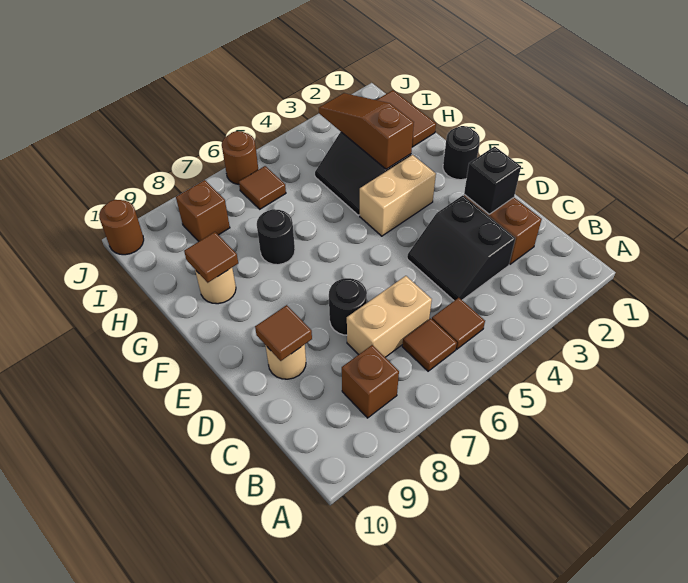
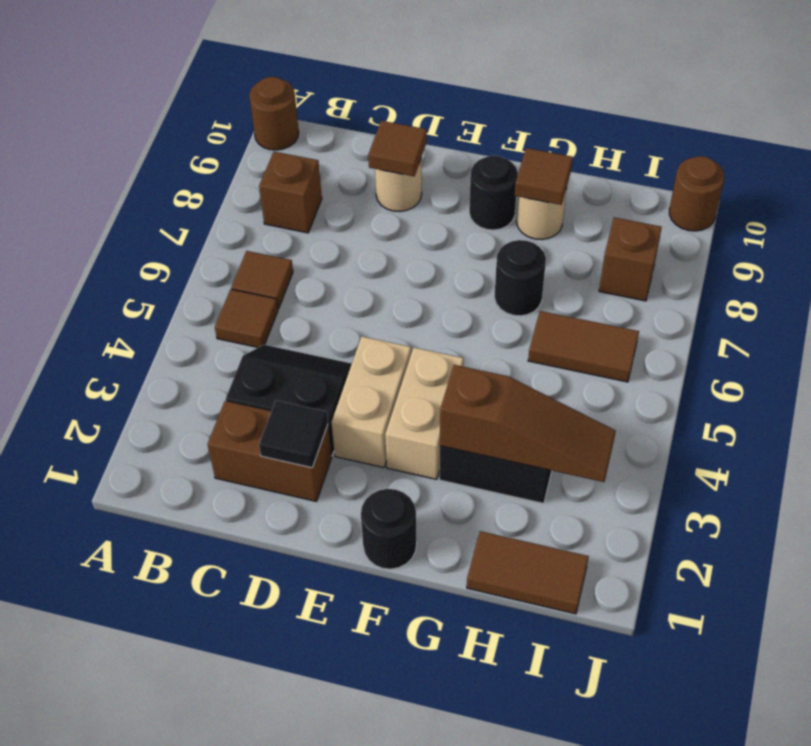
tan brick C6:C7 level 1 -> tan brick E3:E4 level 1
black brick D2 level 2 -> black tile D2 level 2
black round brick D7 level 1 -> black round brick F9 level 1
brown tile I6 level 1 -> brown tile H6:I6 level 1
brown round brick J6 level 1 -> brown round brick A10 level 1

